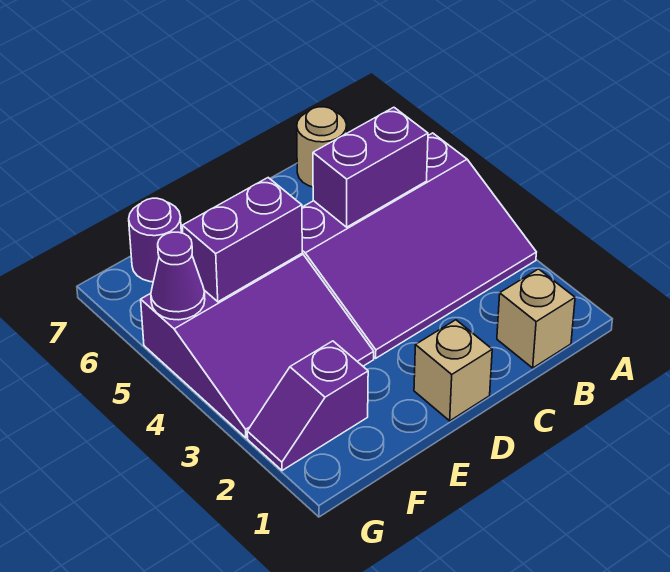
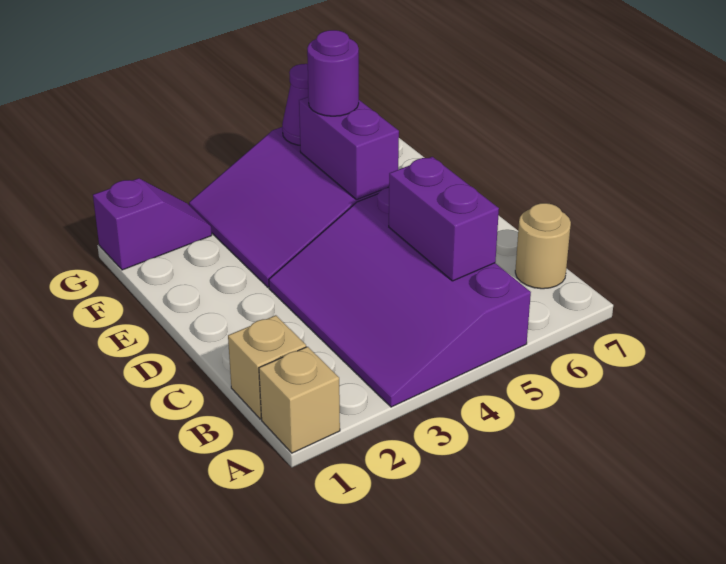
tan brick D1 level 1 -> tan brick A1 level 1
purple slope F2:G2 level 1 top F -> purple slope G1:G2 level 1 top 1
purple round brick F7 level 1 -> purple round brick F5 level 3

